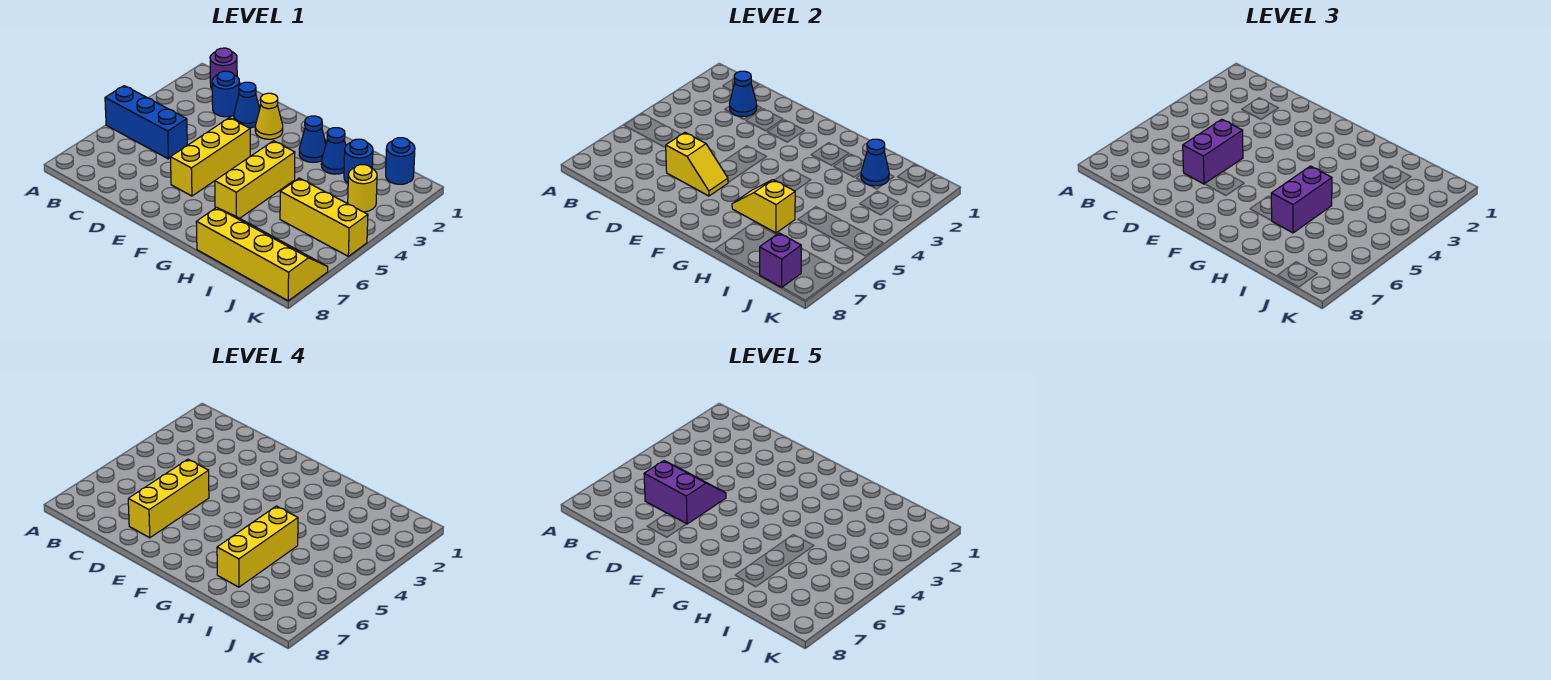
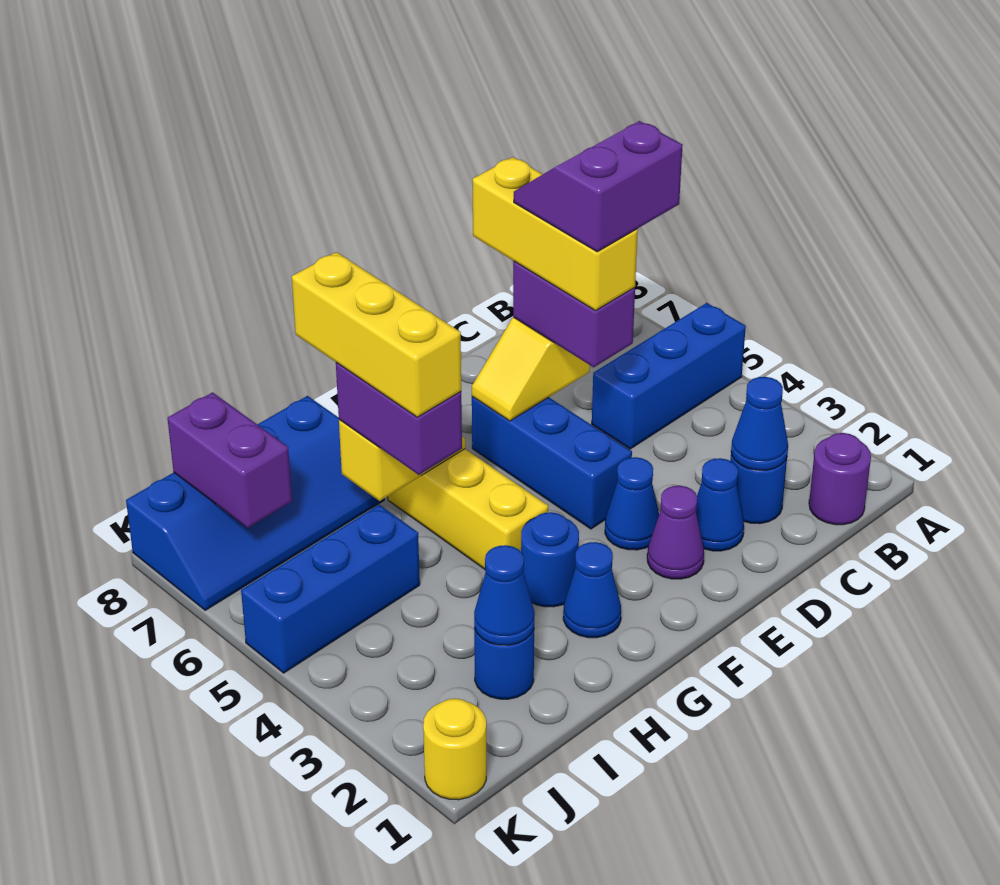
purple slope C5:D6 level 5 top 6 -> purple slope C5:D6 level 5 top 5
yellow cone E2 level 1 -> purple cone E2 level 1
yellow brick E4:E6 level 1 -> blue brick E4:E6 level 1
blue cone H2 level 1 -> blue cone E3 level 1
yellow slope H7:K8 level 1 top 8 -> blue slope H7:K8 level 1 top 8
yellow brick I5:K5 level 1 -> blue brick I5:K5 level 1
blue round brick J1 level 1 -> blue round brick G3 level 1
yellow round brick J3 level 1 -> yellow round brick K1 level 1
purple brick J8 level 2 -> purple brick J7:J8 level 2

